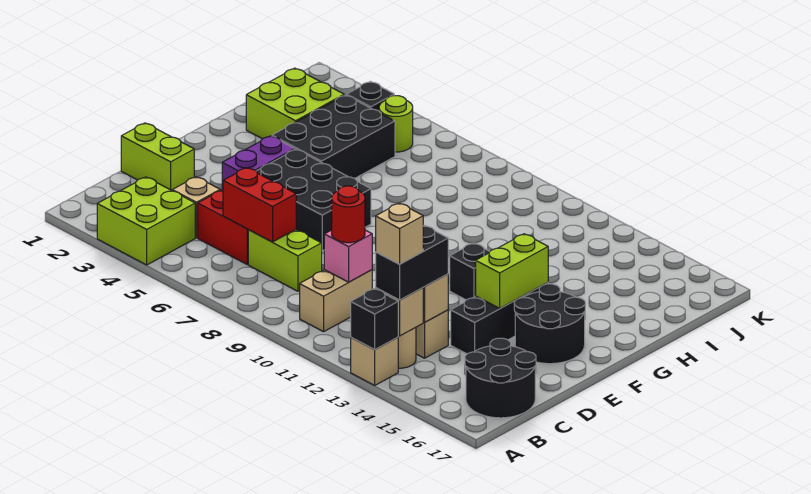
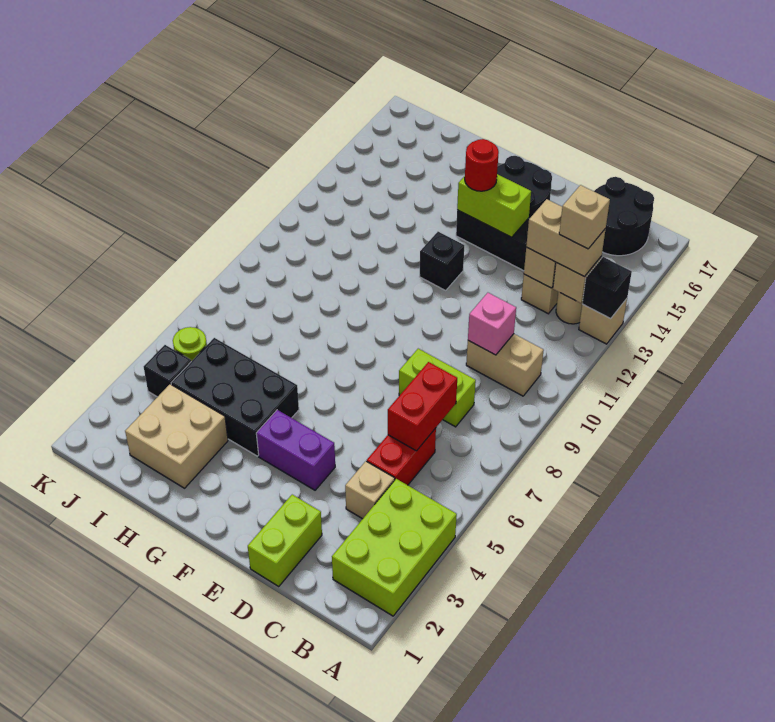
lime brick A3:B4 level 1 -> lime brick A2:B4 level 1
black brick B13:C13 level 3 -> tan brick B13:C13 level 3
lime brick C7:C8 level 1 -> lime brick C8:D8 level 1
red round brick C10 level 3 -> red round brick F14 level 3
black brick E5:F7 level 1 -> none
lime brick H2:I3 level 1 -> tan brick H2:I3 level 1

